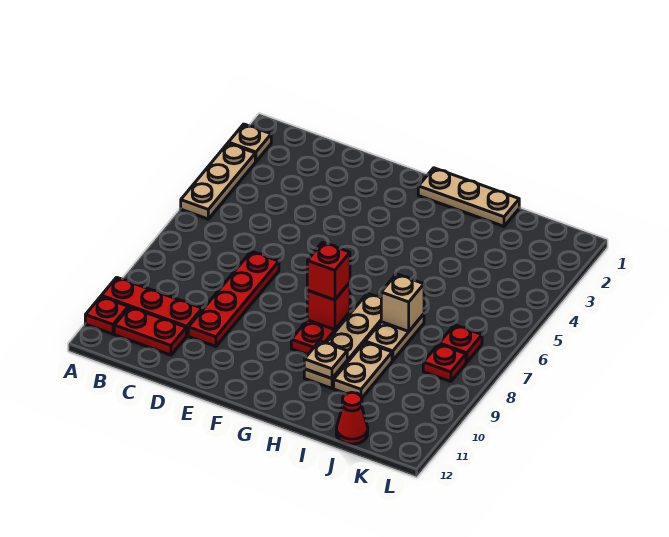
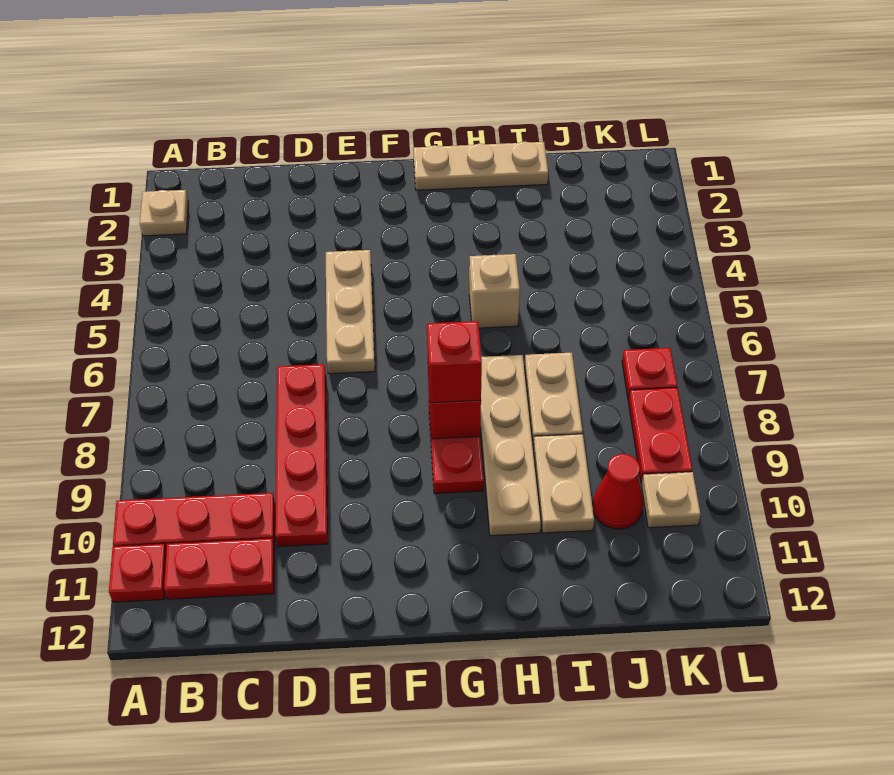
tan plate A3:A5 level 1 -> tan plate E4:E6 level 1
tan plate H10 level 2 -> tan plate K10 level 1
tan brick I7 level 2 -> tan brick H5 level 1
red cone J12 level 1 -> red cone J10 level 1
red plate K8 level 1 -> red plate K8:K9 level 1

